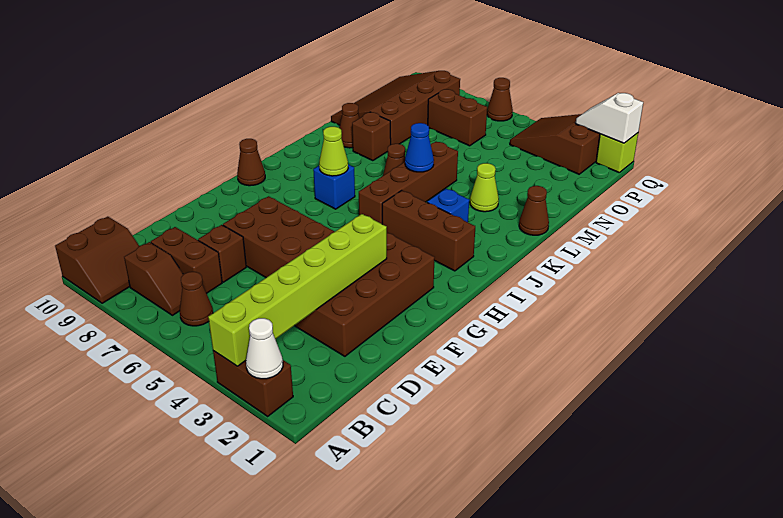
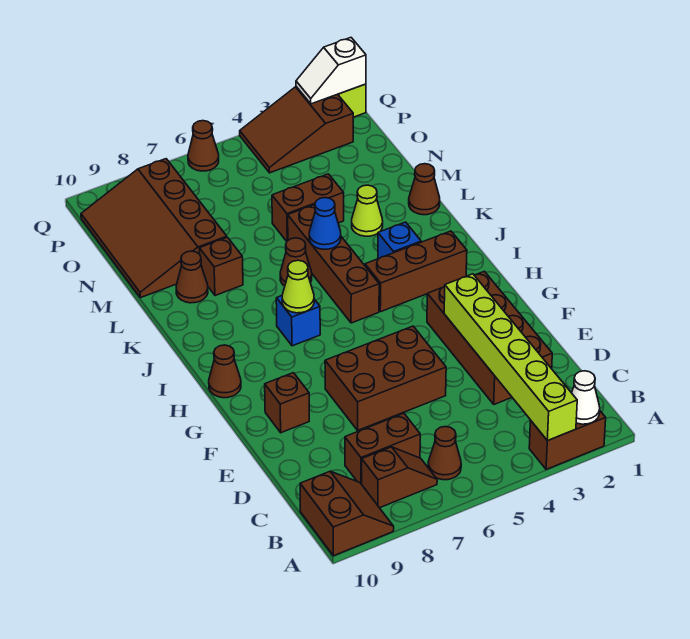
brown brick D7 level 1 -> brown brick F9 level 1
brown brick O6:O7 level 1 -> brown brick M4:M5 level 1

